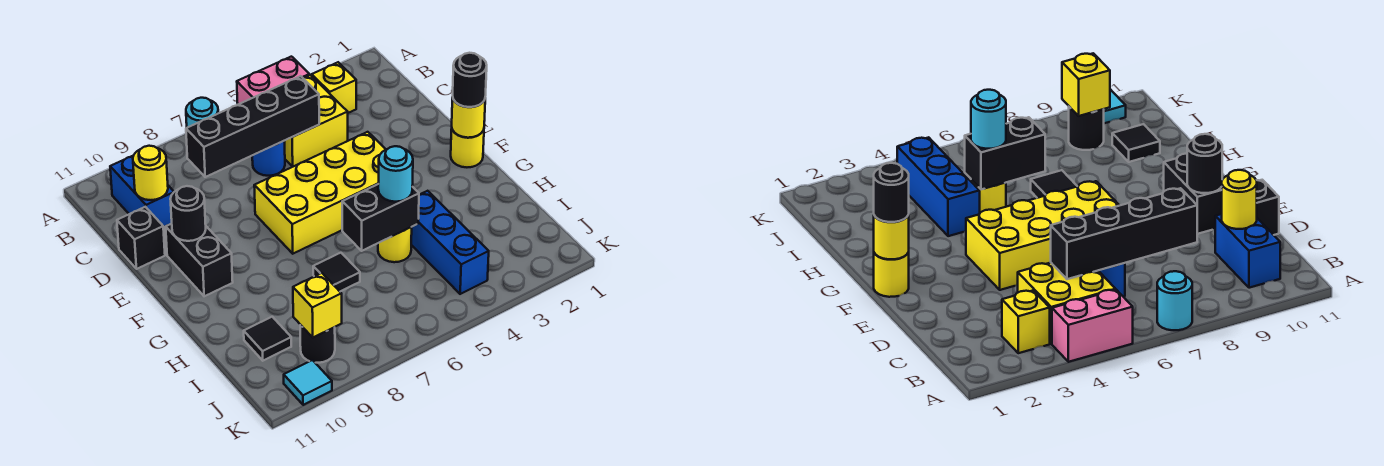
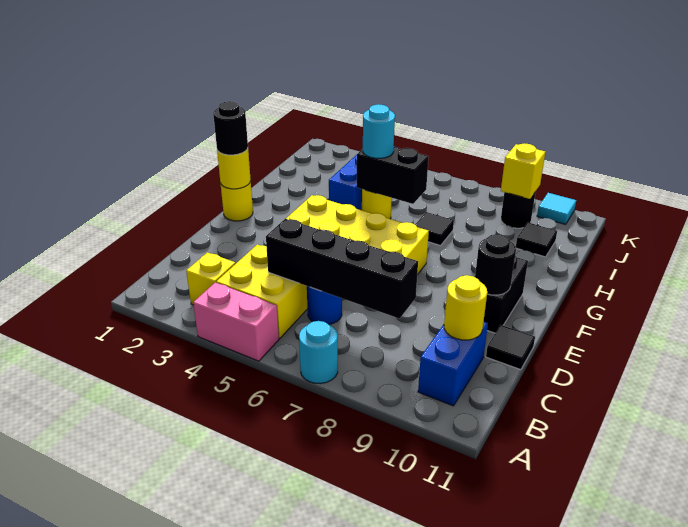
black brick D11 level 1 -> black tile D11 level 1

